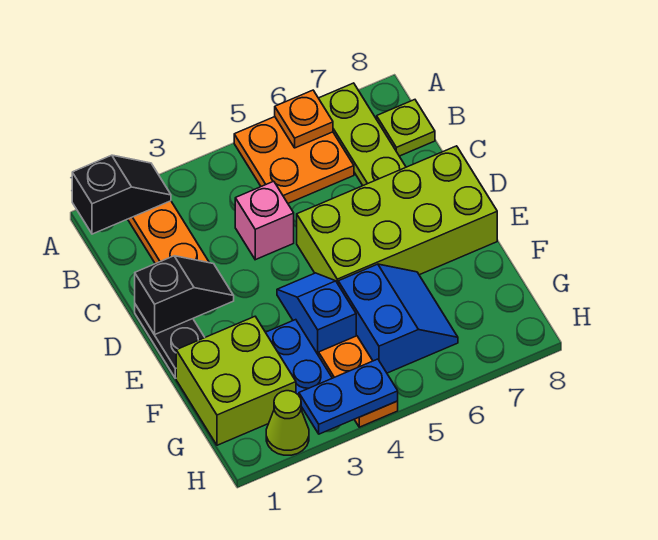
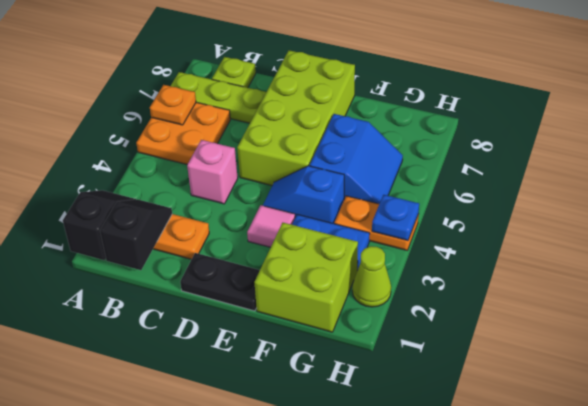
black slope D1:D2 level 2 top 1 -> black slope B1:B2 level 2 top 1
none -> pink tile E3 level 1
blue slope F5:G6 level 1 top 5 -> blue slope F5:G6 level 1 top F
blue plate H3:H4 level 2 -> blue plate H4 level 2

